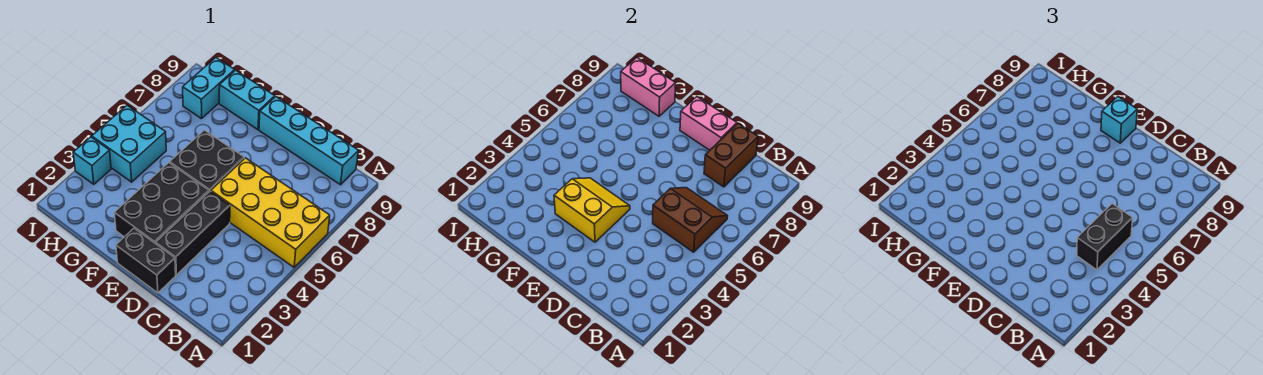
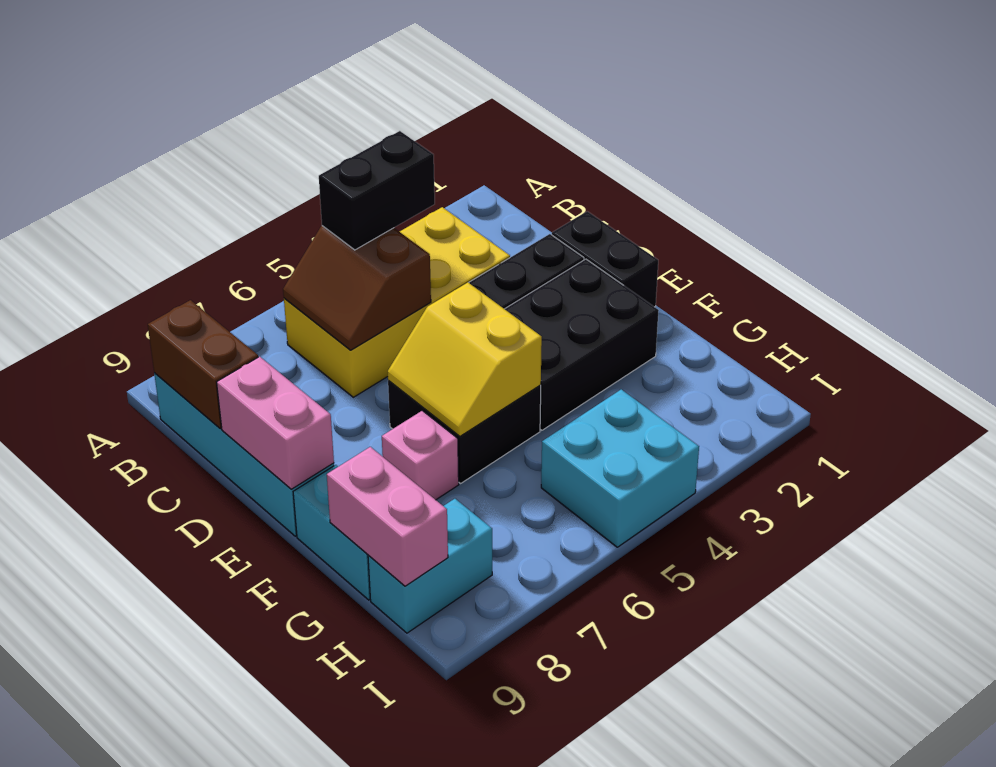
yellow brick A5:D6 level 1 -> yellow brick B3:C6 level 1
brown brick C8:C9 level 2 -> brown brick B9:C9 level 2
yellow slope E3:F4 level 2 top 3 -> yellow slope E5:F6 level 2 top 5
cyan brick E9 level 3 -> none
none -> pink brick F7 level 1
cyan brick I3 level 1 -> none

